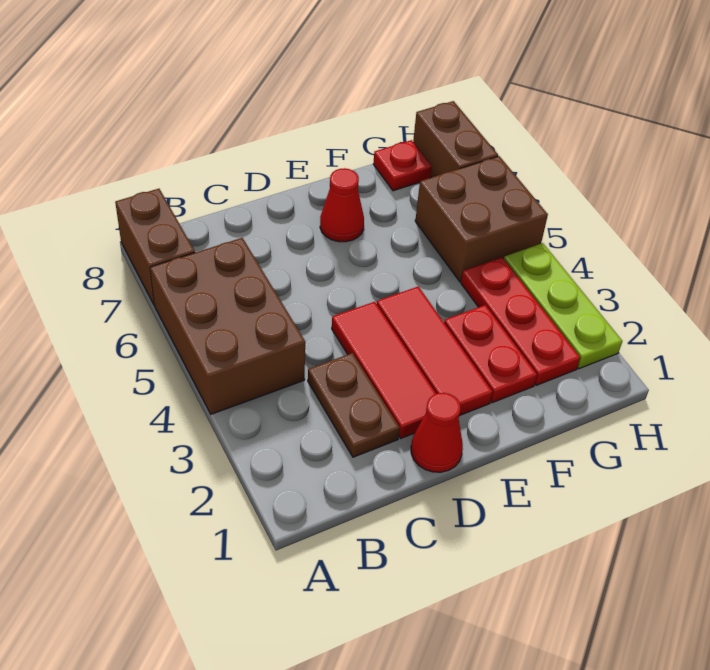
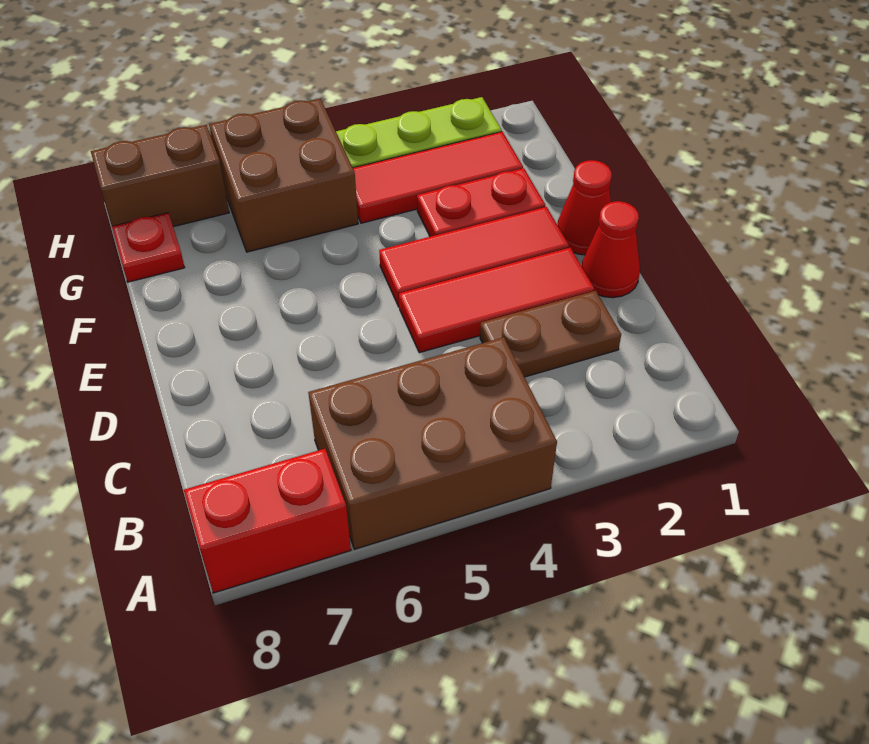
brown brick A7:A8 level 1 -> red brick A7:A8 level 1
red cone E7 level 1 -> red cone E1 level 1
red plate G2:G4 level 1 -> red tile G2:G4 level 1

